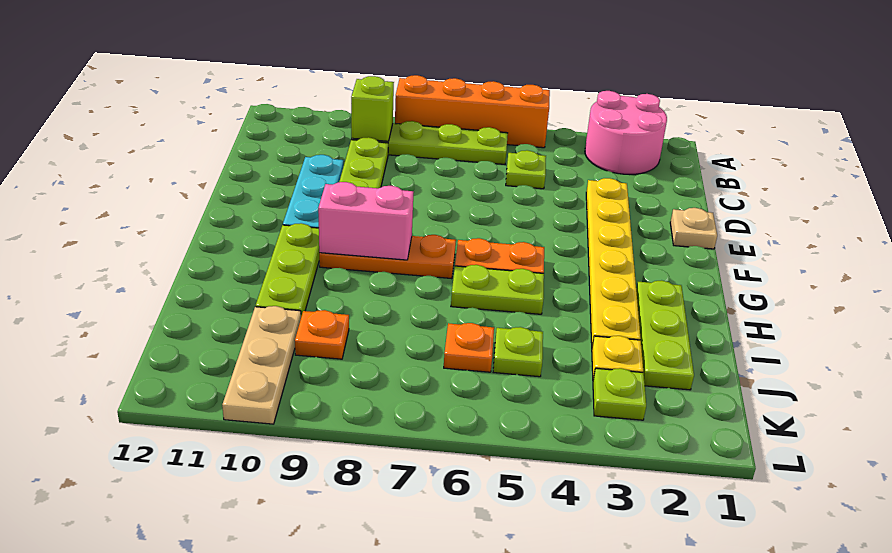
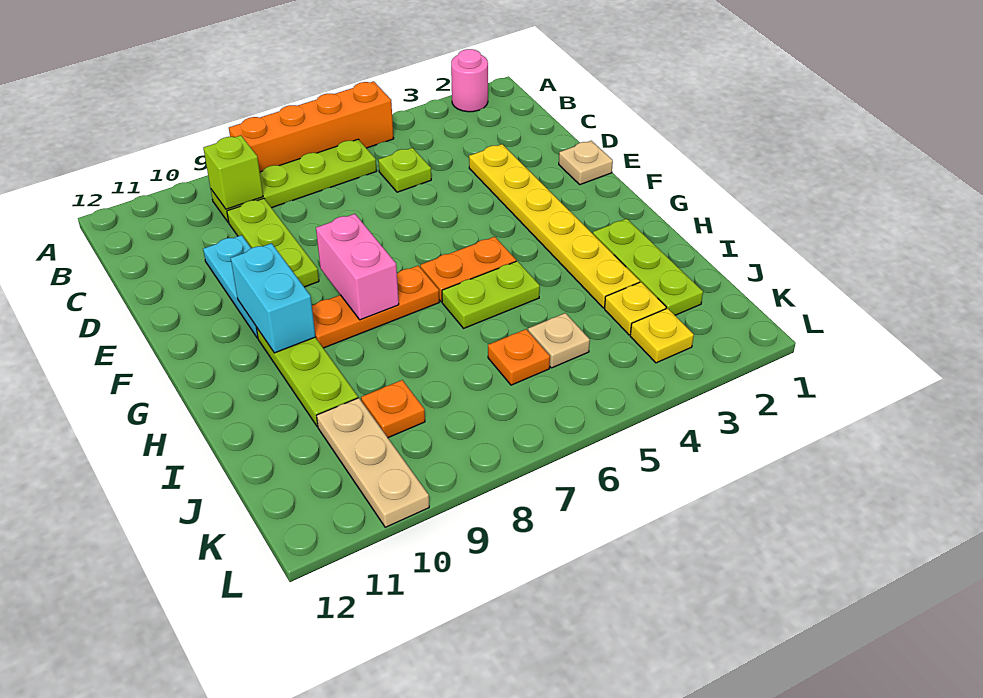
pink round brick A2:B3 level 1 -> pink round brick A2 level 1
none -> cyan brick F10:G10 level 2
pink brick G8:G9 level 2 -> pink brick F8:G8 level 2
lime plate J5 level 1 -> tan plate J5 level 1
lime plate K3 level 1 -> yellow plate K3 level 1

